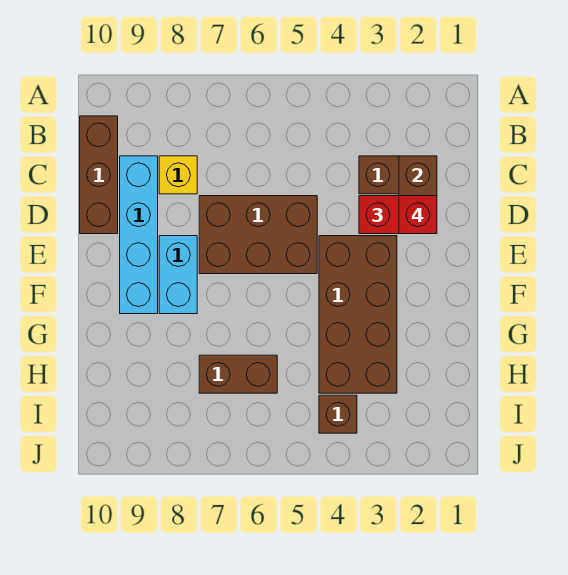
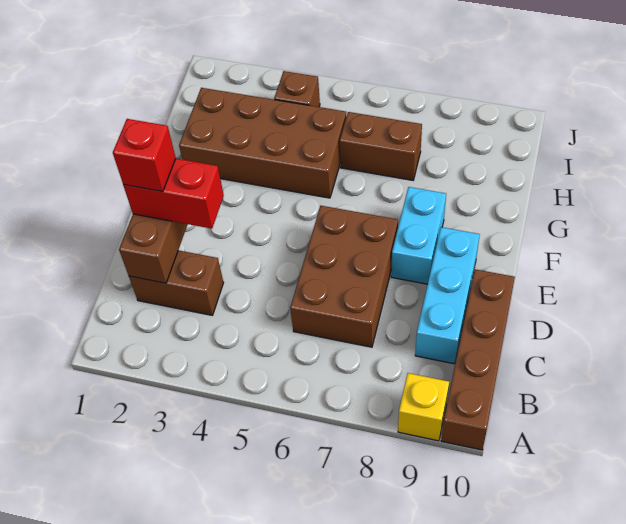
brown brick B10:D10 level 1 -> brown brick A10:D10 level 1
yellow brick C8 level 1 -> yellow brick A9 level 1
cyan brick C9:F9 level 1 -> cyan brick C9:E9 level 1
brown brick D5:E7 level 1 -> brown brick C6:E7 level 1
brown brick E3:H4 level 1 -> brown brick G2:H5 level 1

